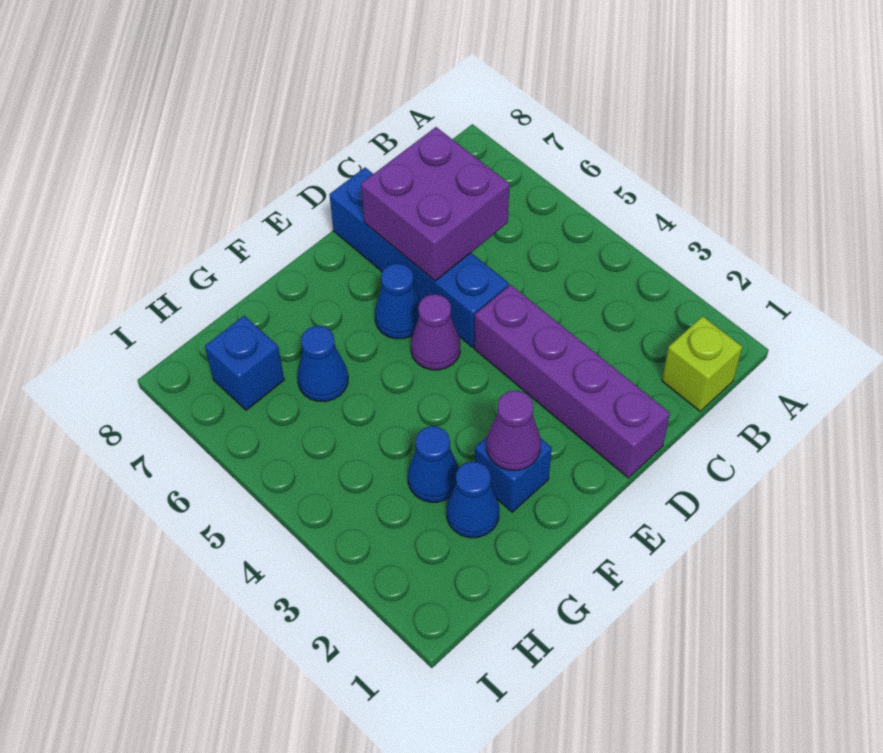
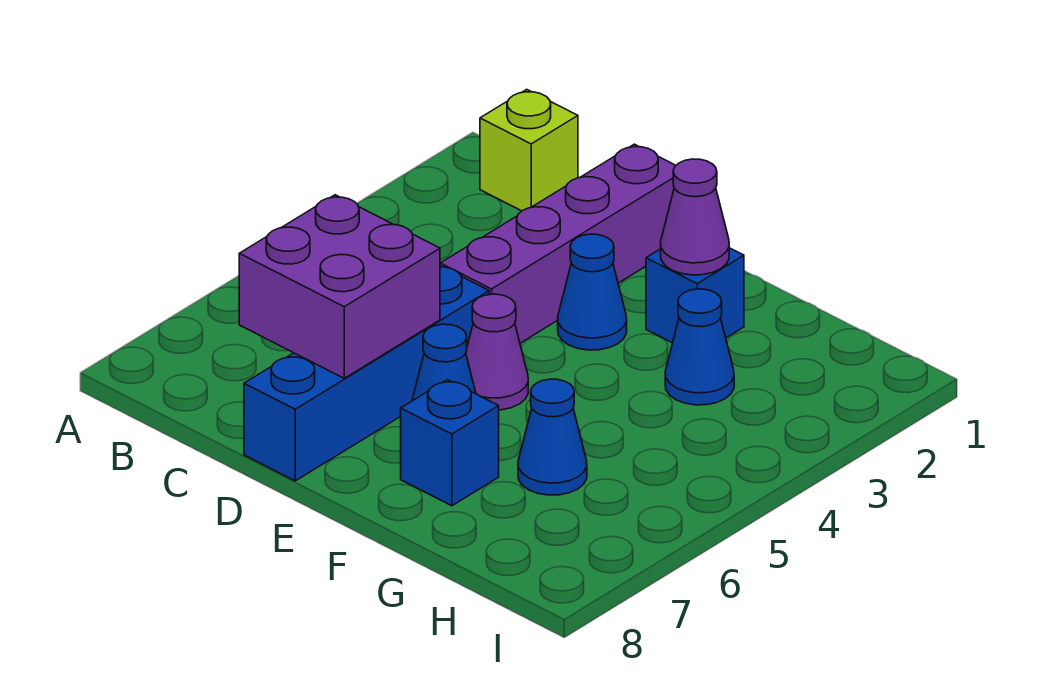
blue cone G2 level 1 -> blue cone E3 level 1
blue brick H7 level 1 -> blue brick F7 level 1

